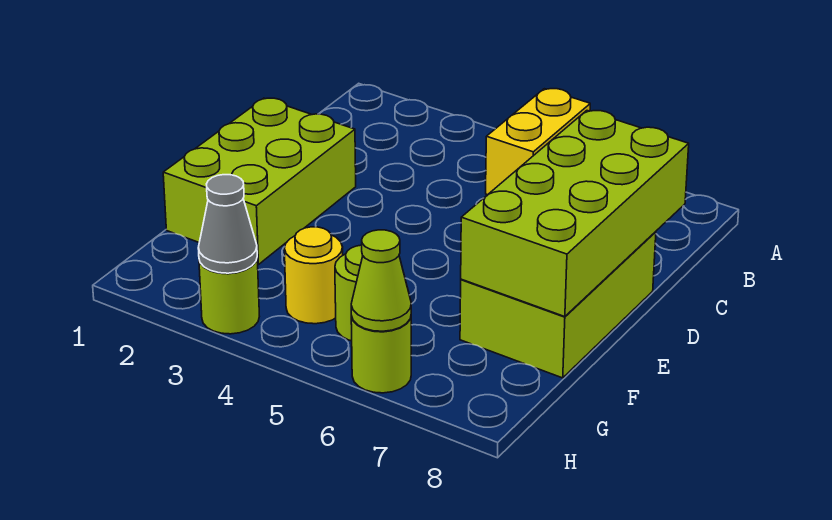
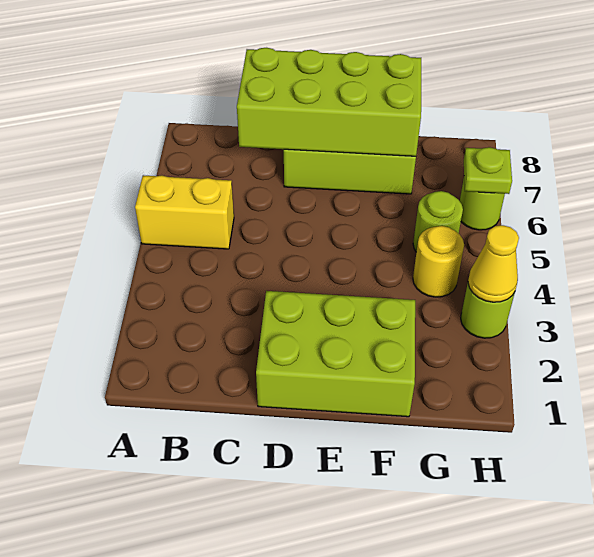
grey cone H3 level 2 -> yellow cone H3 level 2
lime cone H6 level 2 -> lime plate H6 level 2

